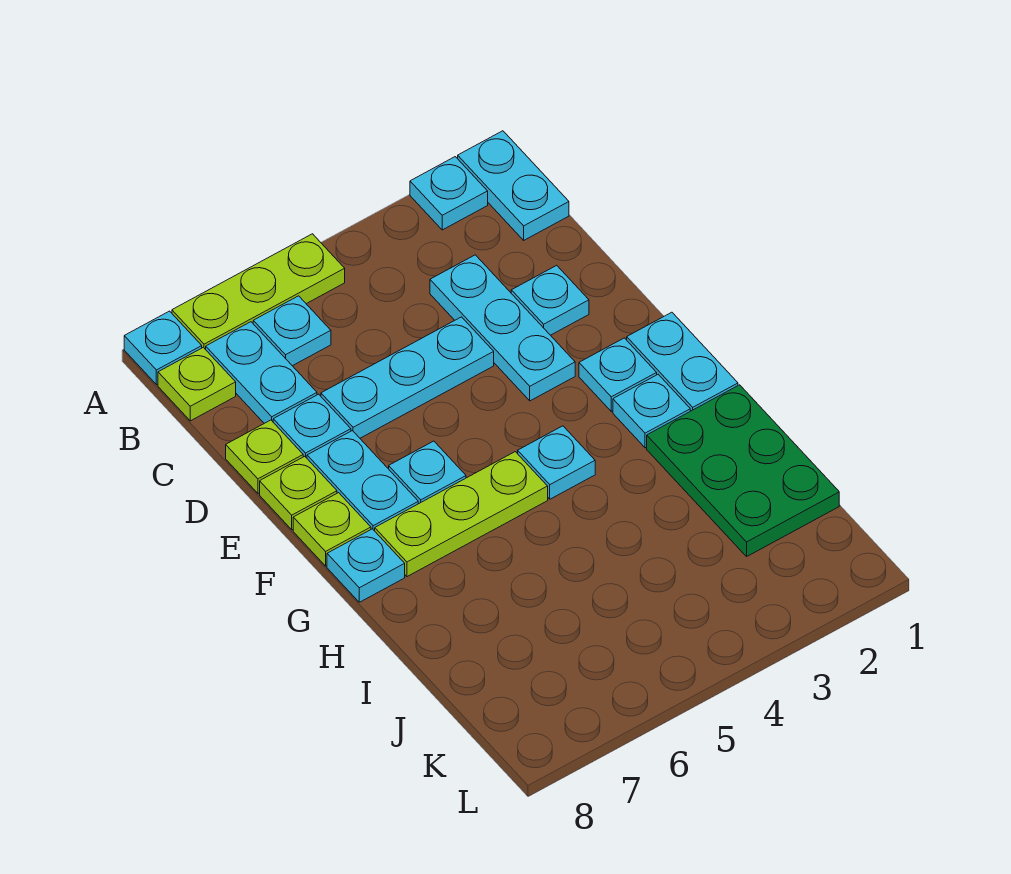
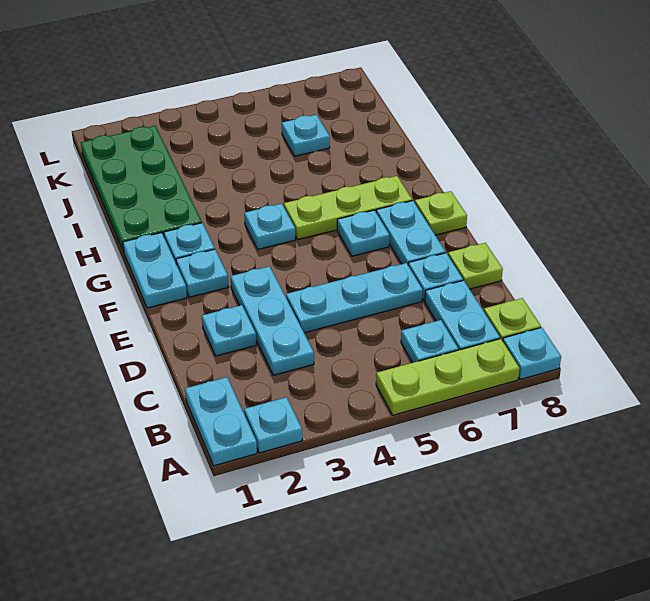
lime plate E8 level 1 -> none
cyan plate G8 level 1 -> cyan plate J6 level 1
green plate H1:J2 level 1 -> green plate H1:K2 level 1

